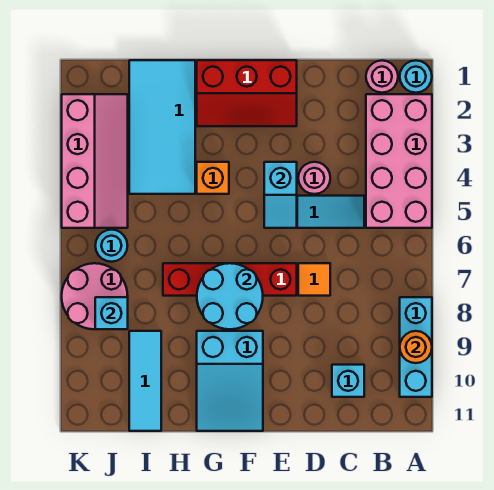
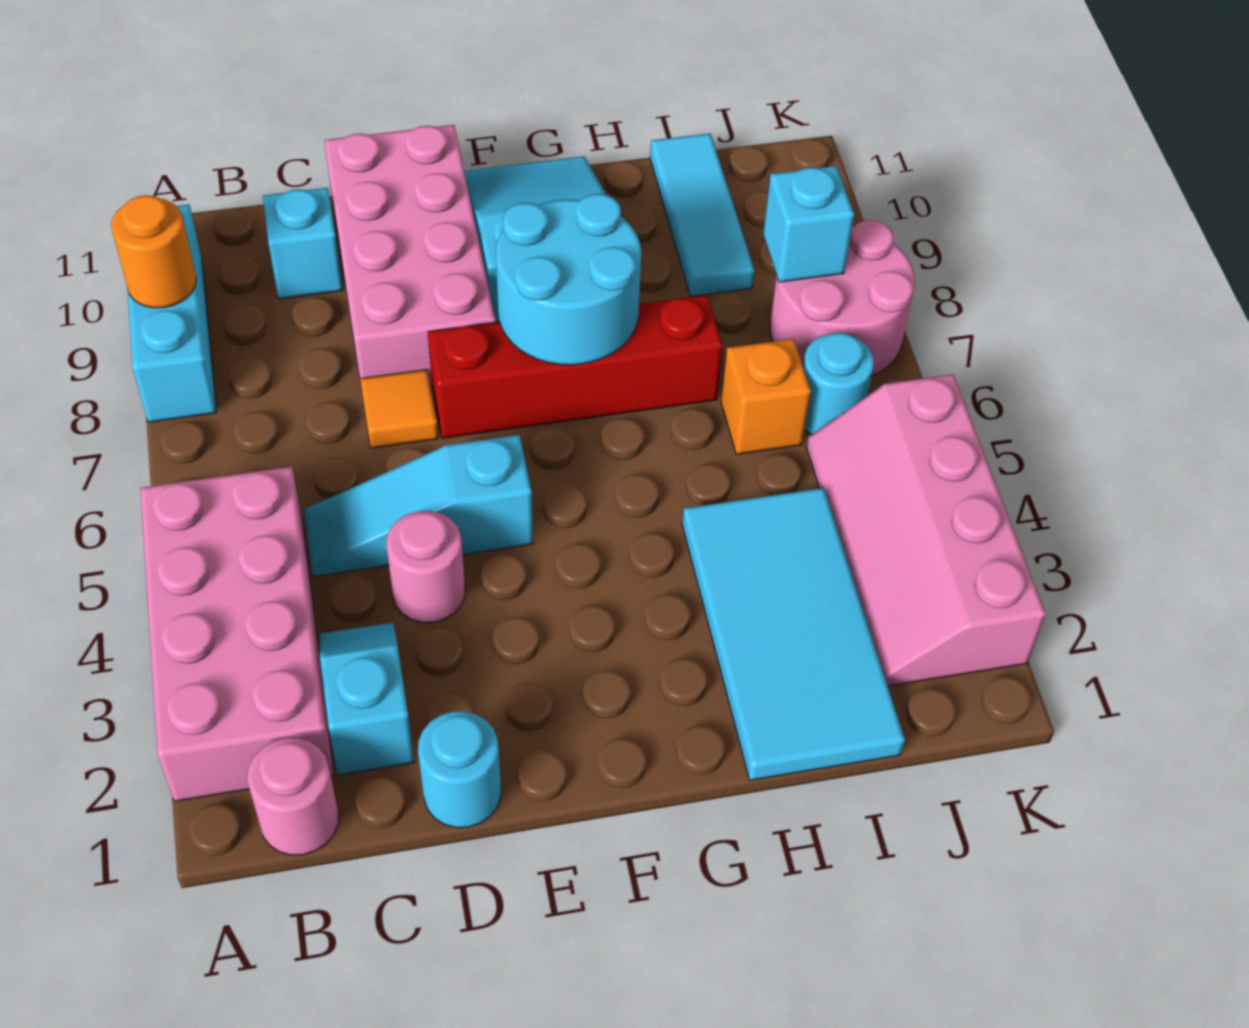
cyan round brick A1 level 1 -> cyan round brick D1 level 1
none -> pink brick D8:E11 level 1
red slope E1:G2 level 1 top 1 -> none
cyan slope E4:E5 level 2 top 4 -> cyan slope C2:C3 level 1 top 2
orange brick G4 level 1 -> orange brick I6 level 1

